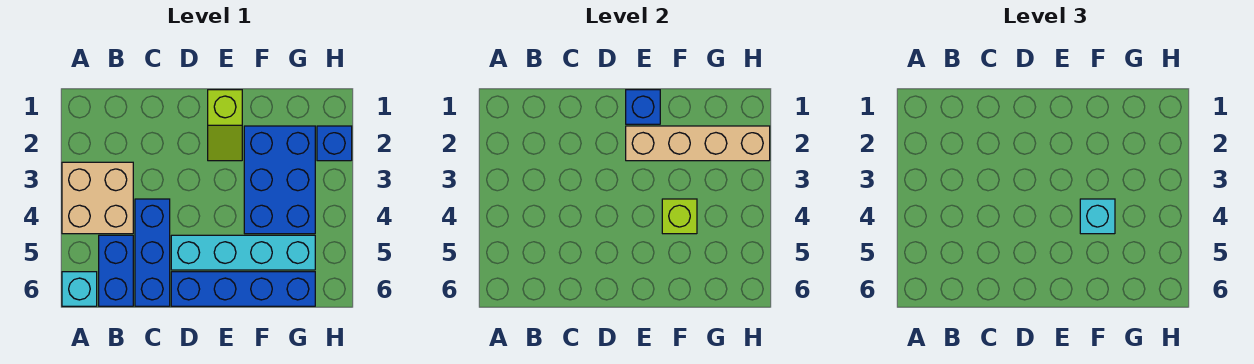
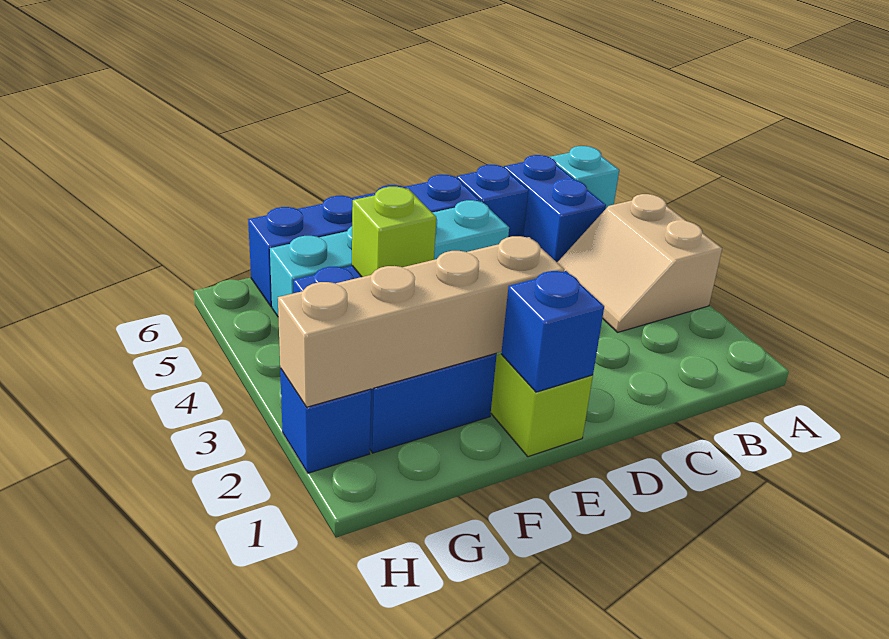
tan brick A3:B4 level 1 -> tan slope A3:B4 level 1 top A
blue brick C4:C6 level 1 -> blue brick C6 level 1
cyan brick F4 level 3 -> none

